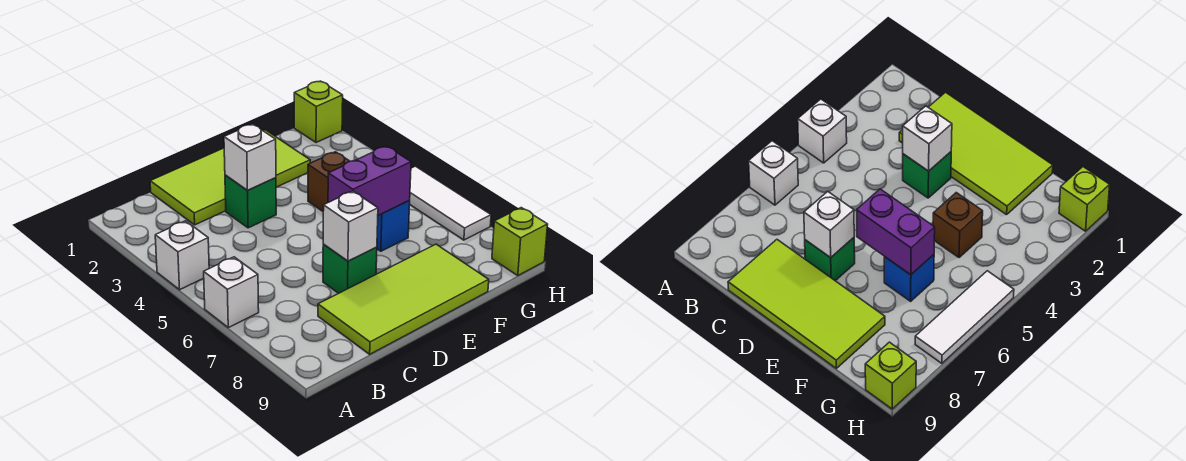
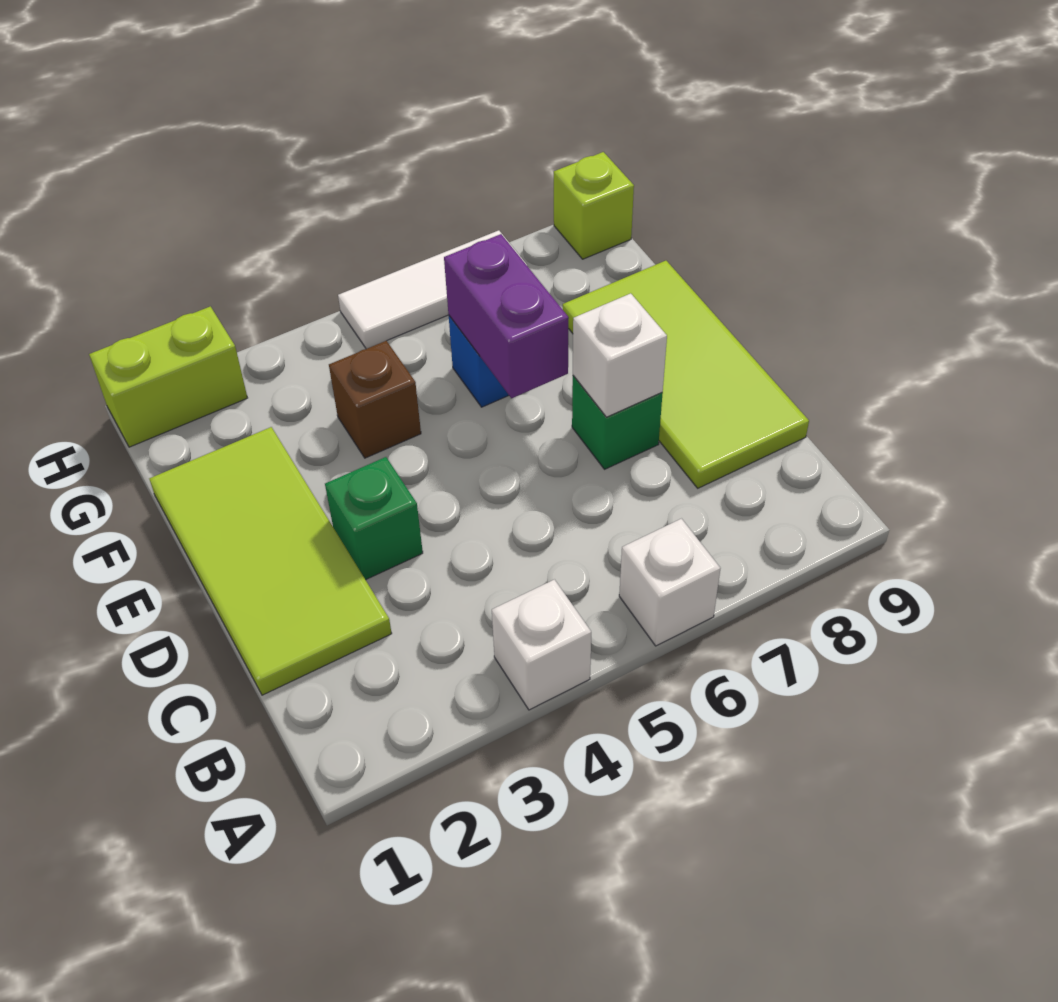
white brick D3 level 2 -> none
lime brick H1 level 1 -> lime brick H1:H2 level 1

